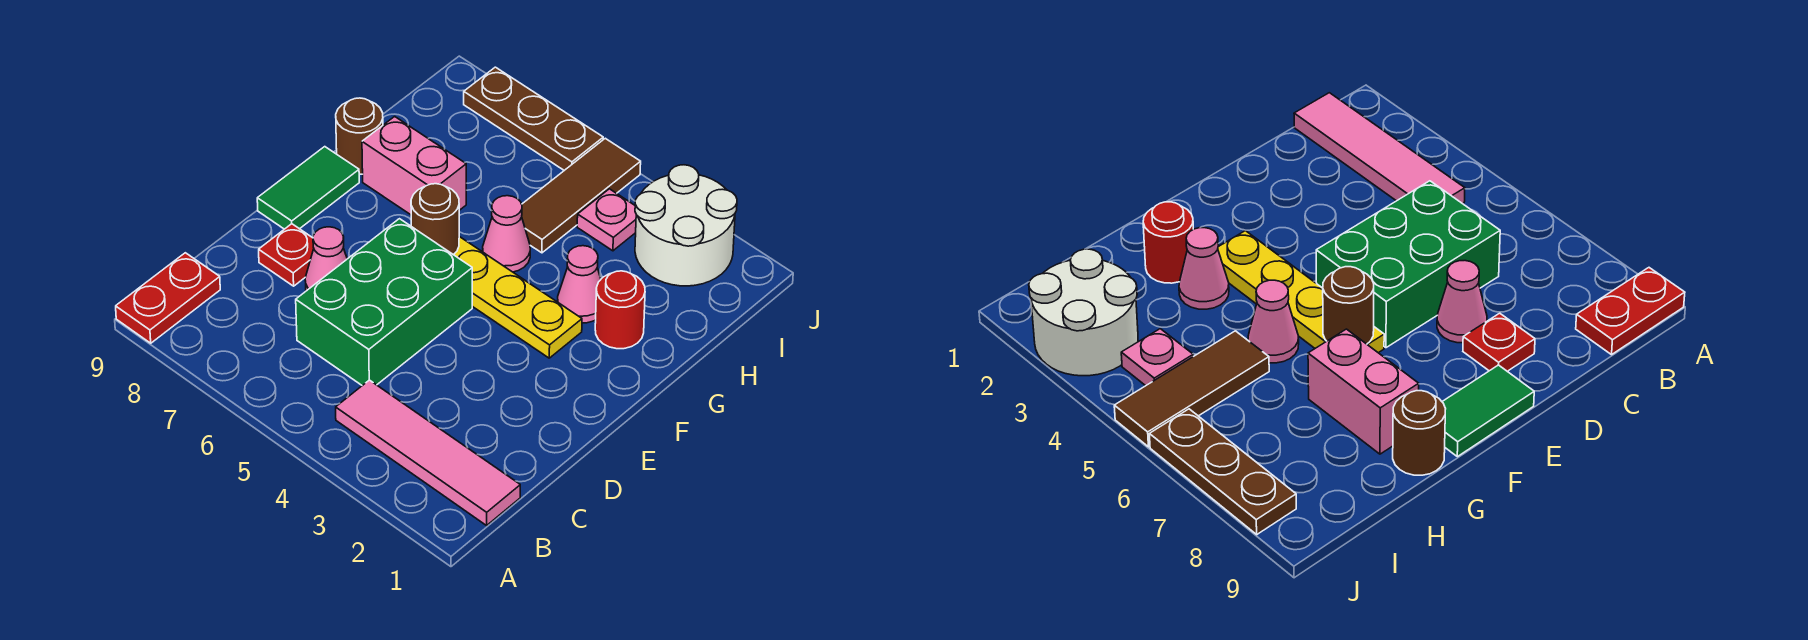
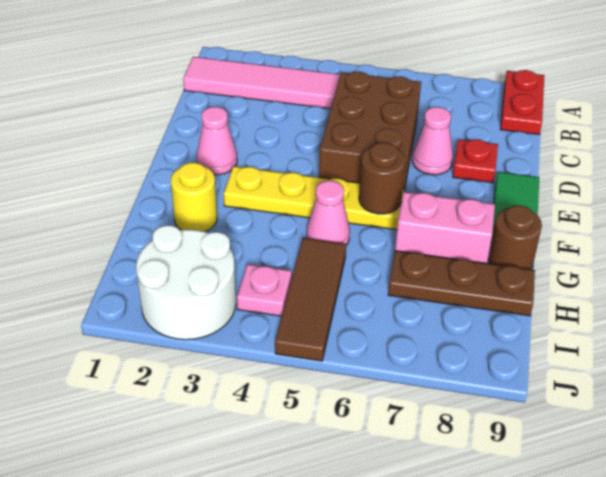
green brick C5:E6 level 1 -> brown brick C5:E6 level 1
red round brick G2 level 1 -> yellow round brick G2 level 1
pink cone G3 level 1 -> pink cone E2 level 1
brown plate J6:J8 level 1 -> brown plate H7:H9 level 1

